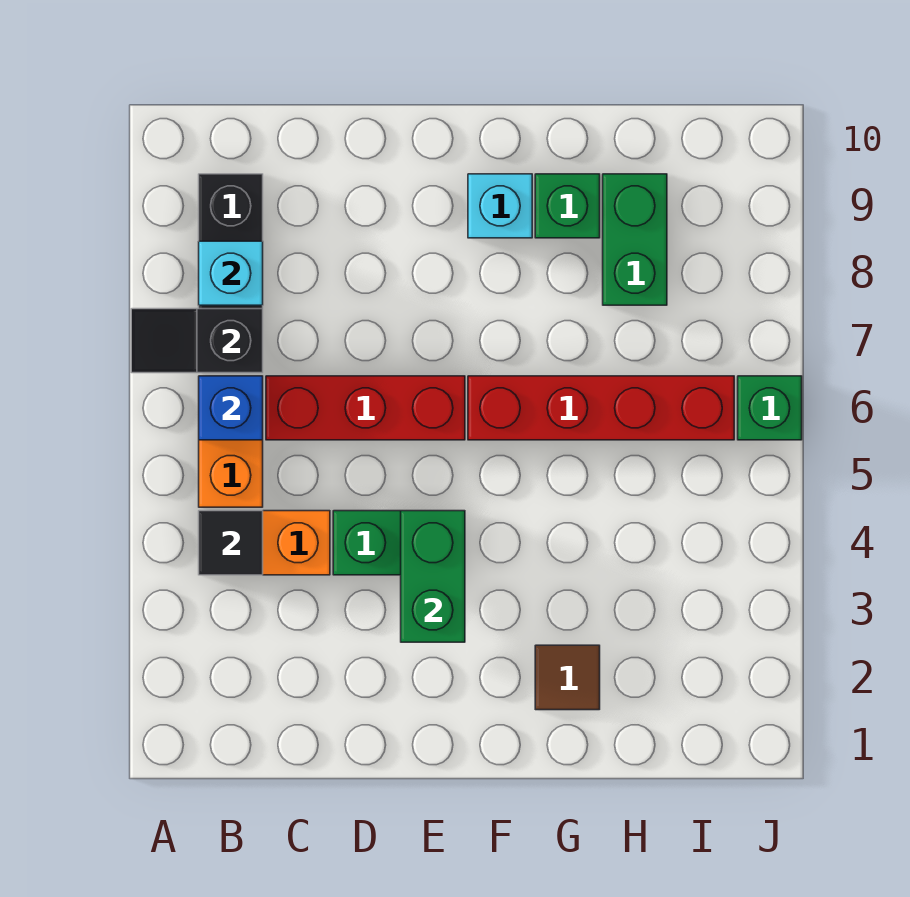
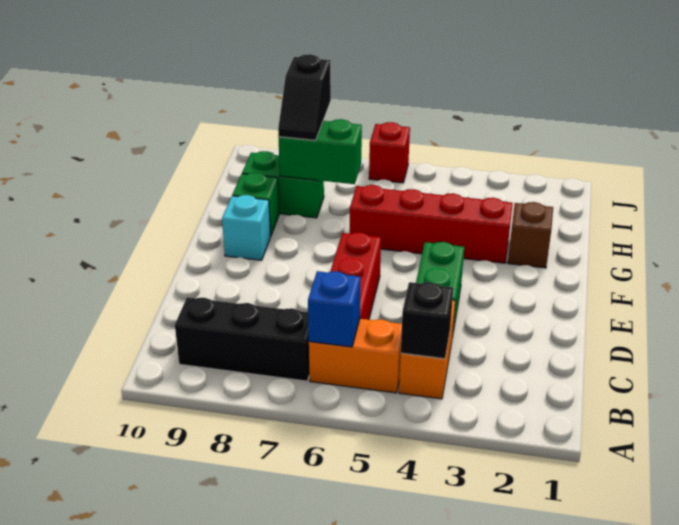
black slope A7:B7 level 2 top B -> black slope H8:I8 level 3 top I
black tile B4 level 2 -> black brick B4 level 2
cyan brick B8 level 2 -> none
green brick E3:E4 level 2 -> green brick H7:H8 level 2
red brick F6:I6 level 1 -> red brick G3:G6 level 1
brown tile G2 level 1 -> brown brick G2 level 1
green brick J6 level 1 -> red brick J6 level 1

